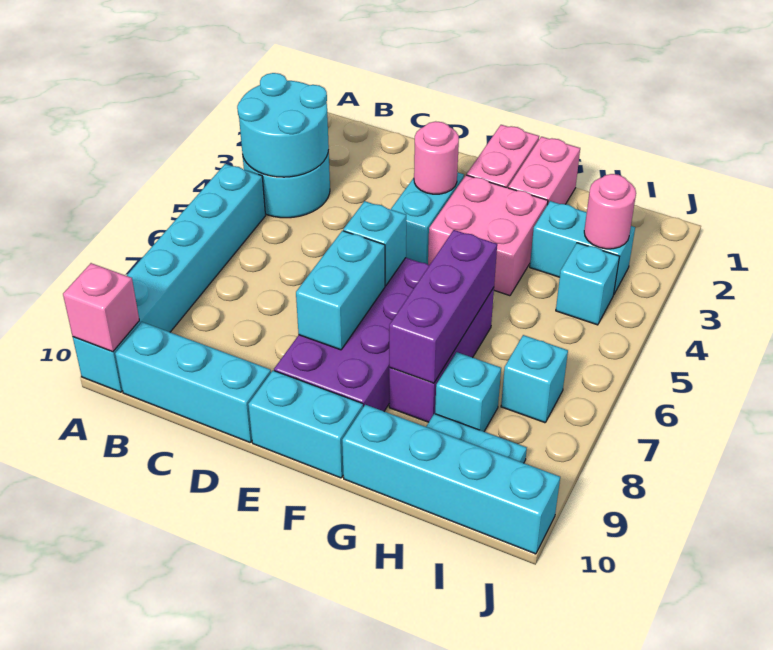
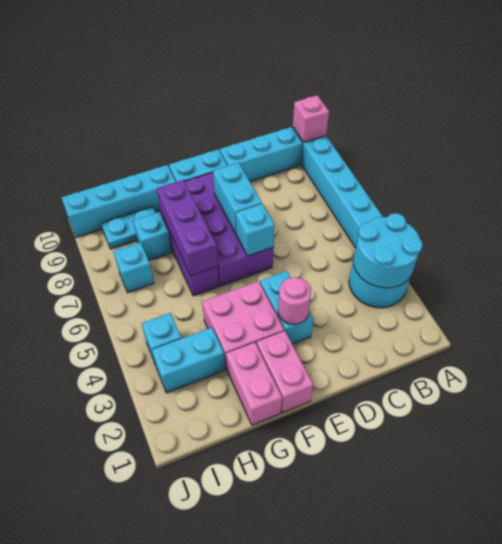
pink round brick I3 level 2 -> none

